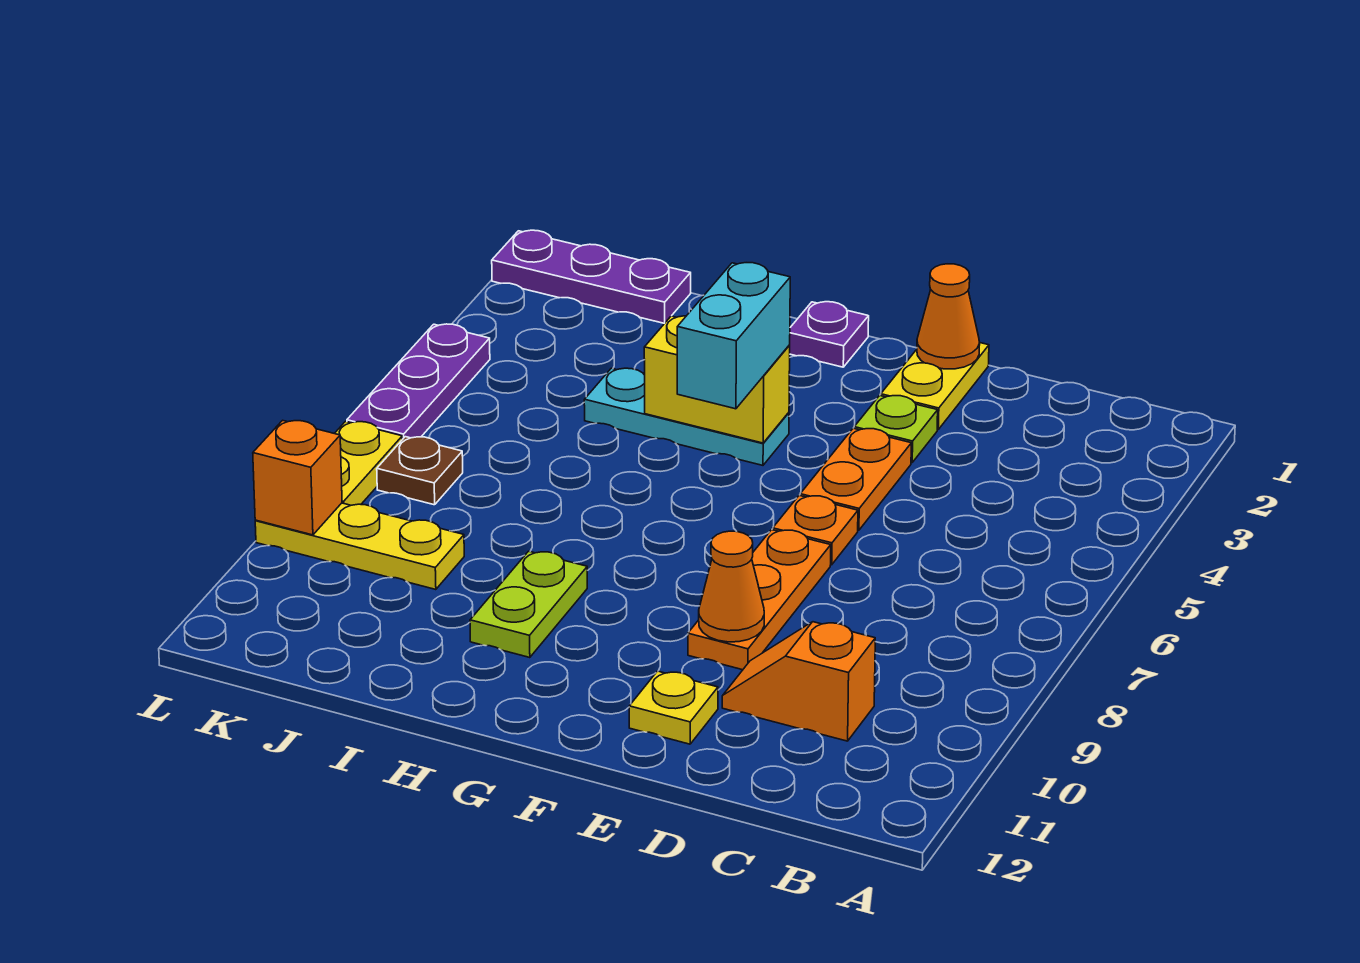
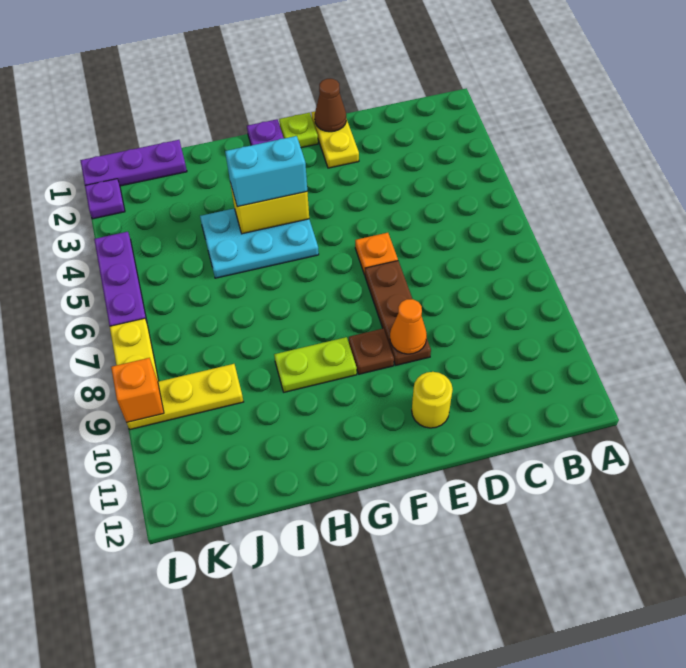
orange slope C10:D10 level 1 top C -> none
orange cone E1 level 2 -> brown cone E1 level 2
lime plate E3 level 1 -> lime plate F1 level 1
orange plate E4:E5 level 1 -> none
orange plate E7:E9 level 1 -> brown plate E7:E9 level 1
yellow plate E11 level 1 -> yellow round brick E11 level 1
cyan plate G4:I4 level 1 -> cyan plate G4:I5 level 1
cyan brick G4:G5 level 3 -> cyan brick G4:H4 level 3
lime plate H9:H10 level 1 -> lime plate G9:H9 level 1
brown plate K7 level 1 -> brown plate F9 level 1
none -> purple plate L2 level 1

